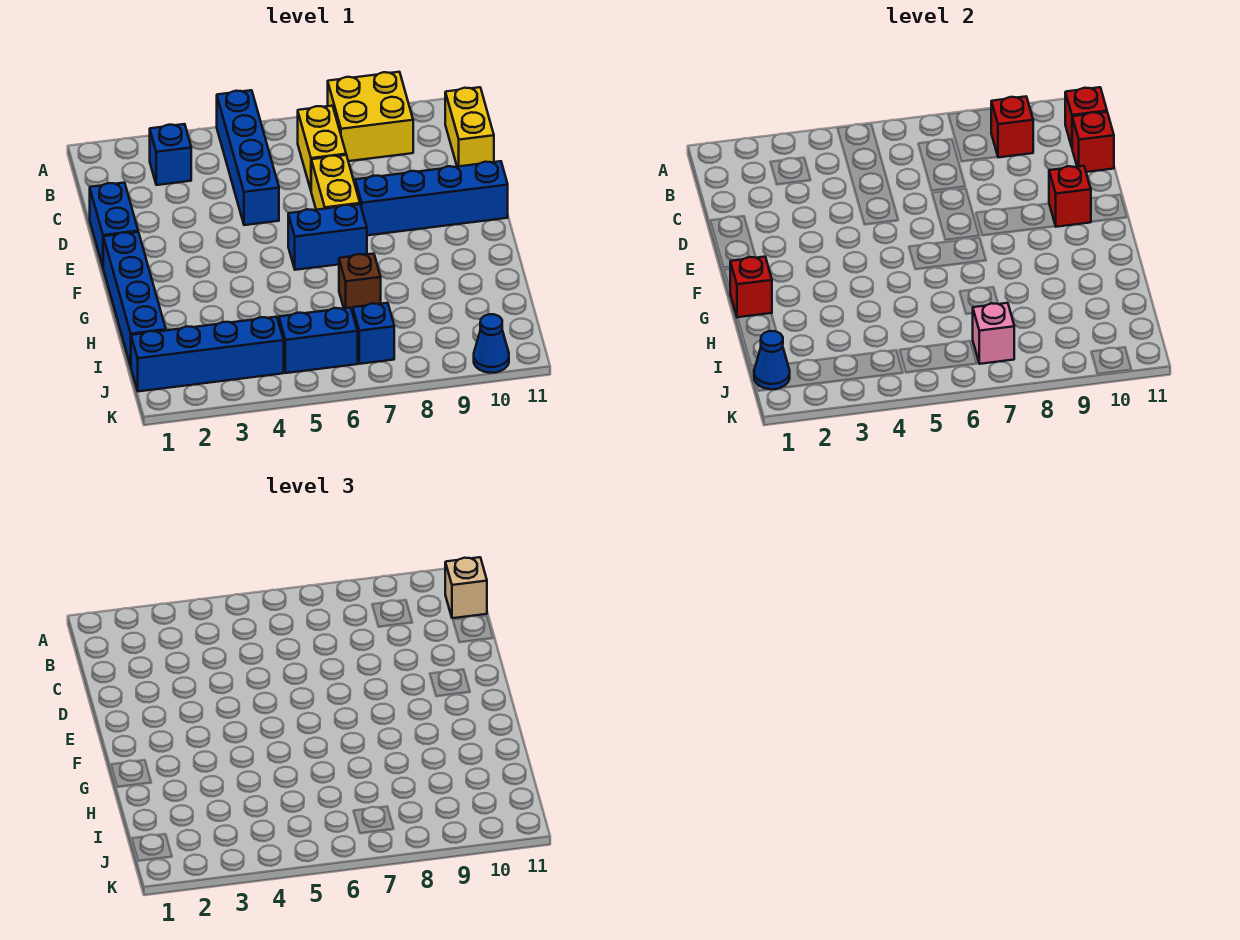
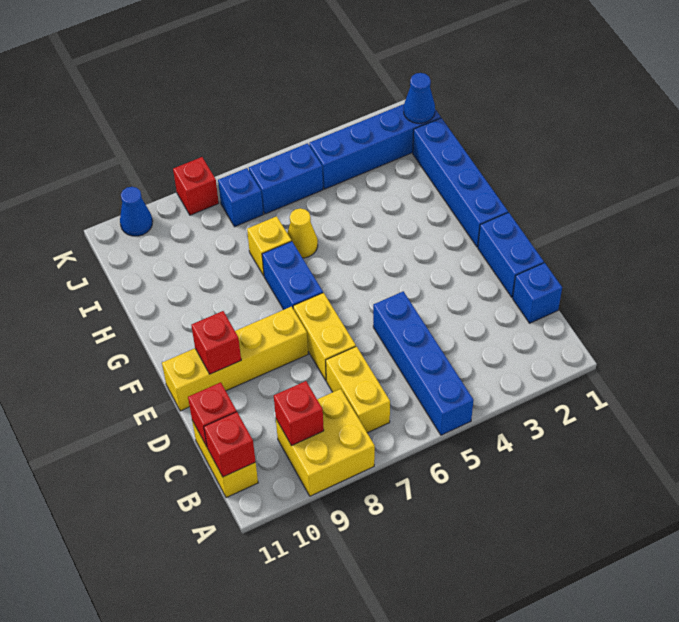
blue brick B3 level 1 -> blue brick C1 level 1
tan brick B11 level 3 -> none
blue brick E8:E11 level 1 -> yellow brick E8:E11 level 1
blue brick F6:F7 level 1 -> blue brick F7:G7 level 1
red brick G1 level 2 -> red brick K8 level 1
none -> yellow cone H6 level 1
brown brick H7 level 1 -> yellow brick H7 level 1
pink brick J7 level 2 -> none

